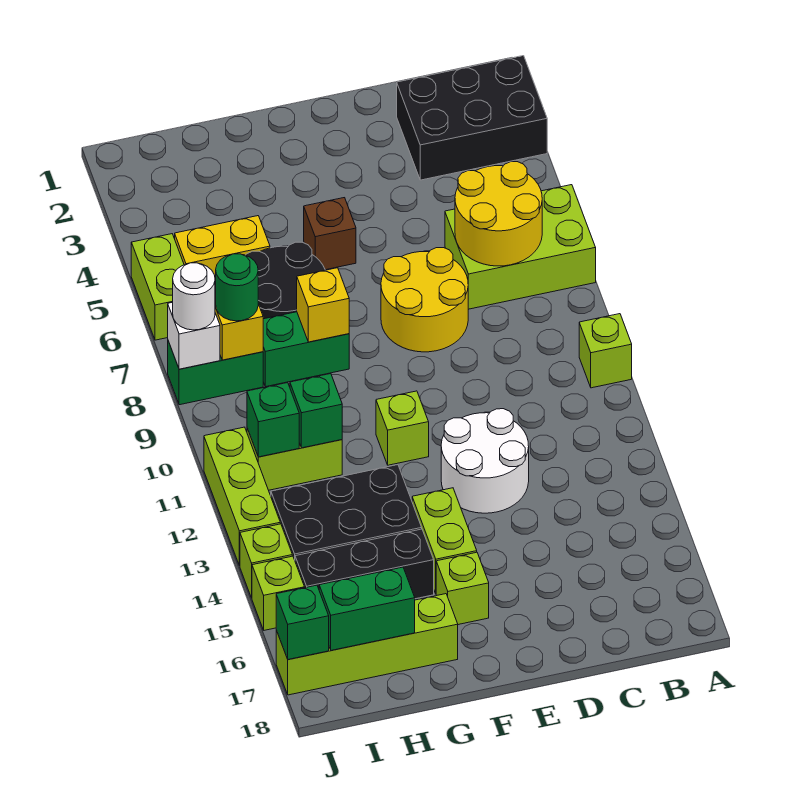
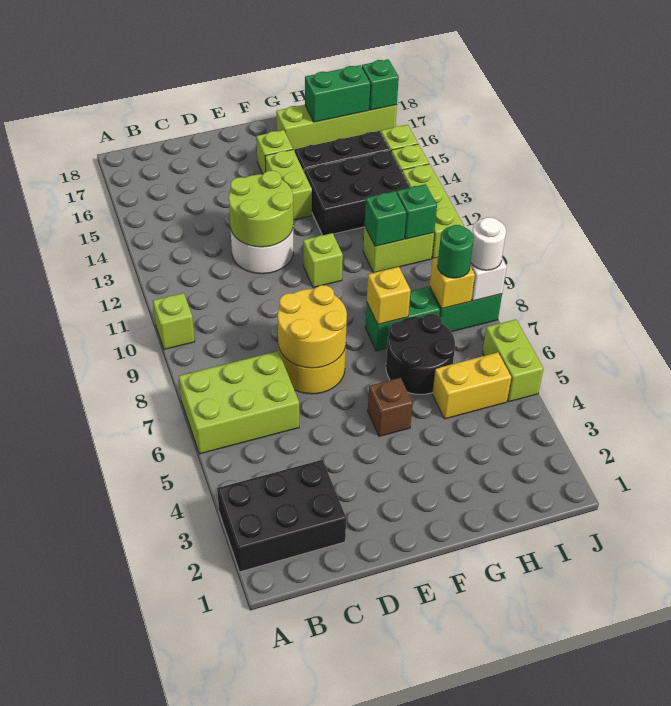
yellow round brick B6:C7 level 2 -> yellow round brick D7:E8 level 2
none -> lime round brick D12:E13 level 2

